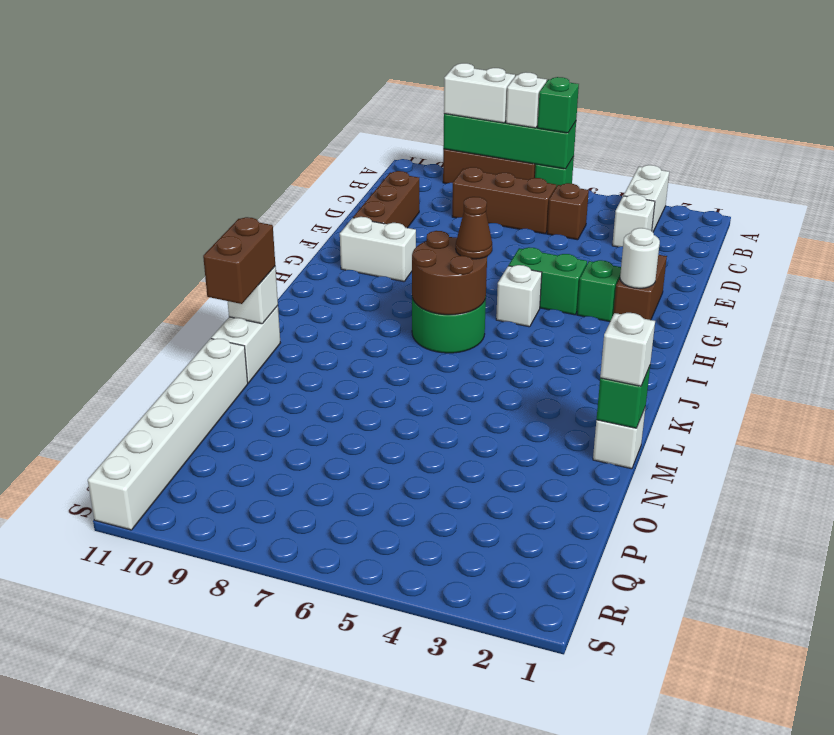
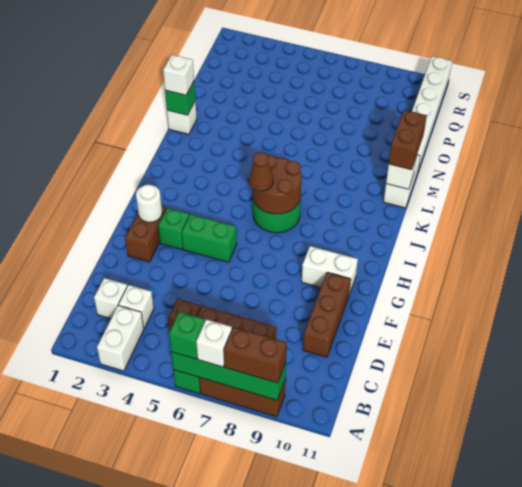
white brick A8:A9 level 3 -> brown brick A8:A9 level 3
white brick H5 level 1 -> white brick C2 level 1

